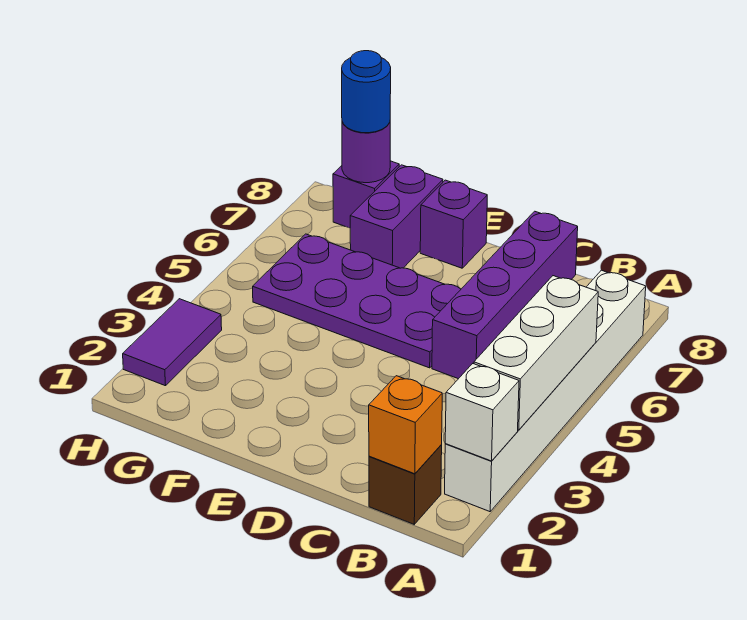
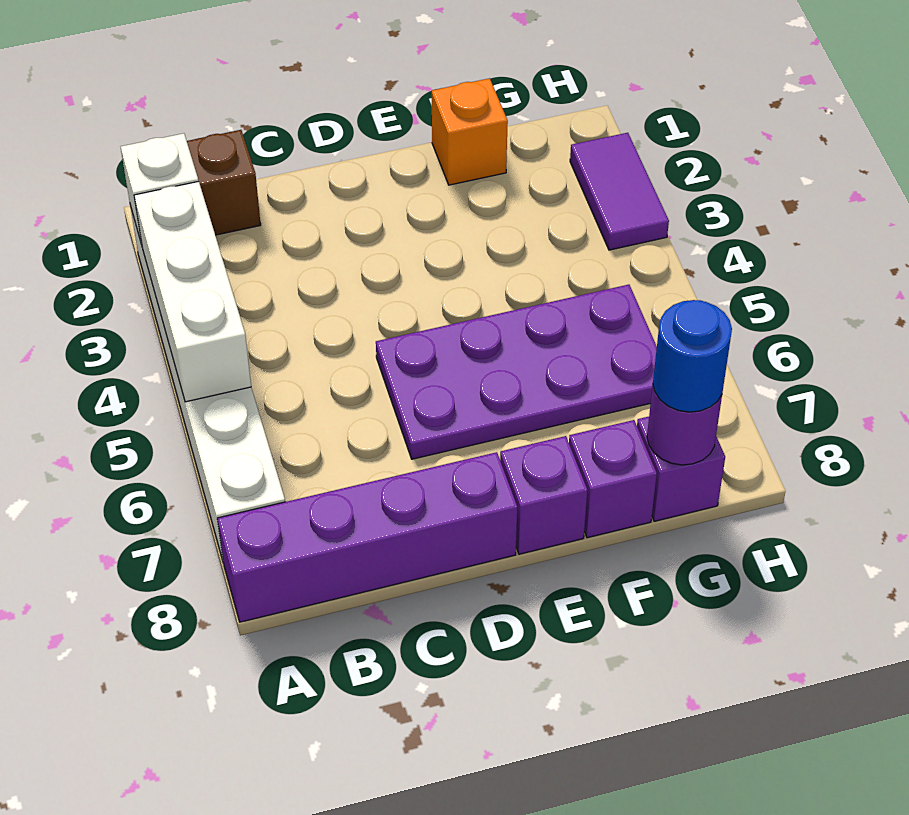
orange brick B1 level 2 -> orange brick F1 level 1
purple brick C5:C8 level 1 -> purple brick A8:D8 level 1
purple brick F7:F8 level 1 -> purple brick F8 level 1

